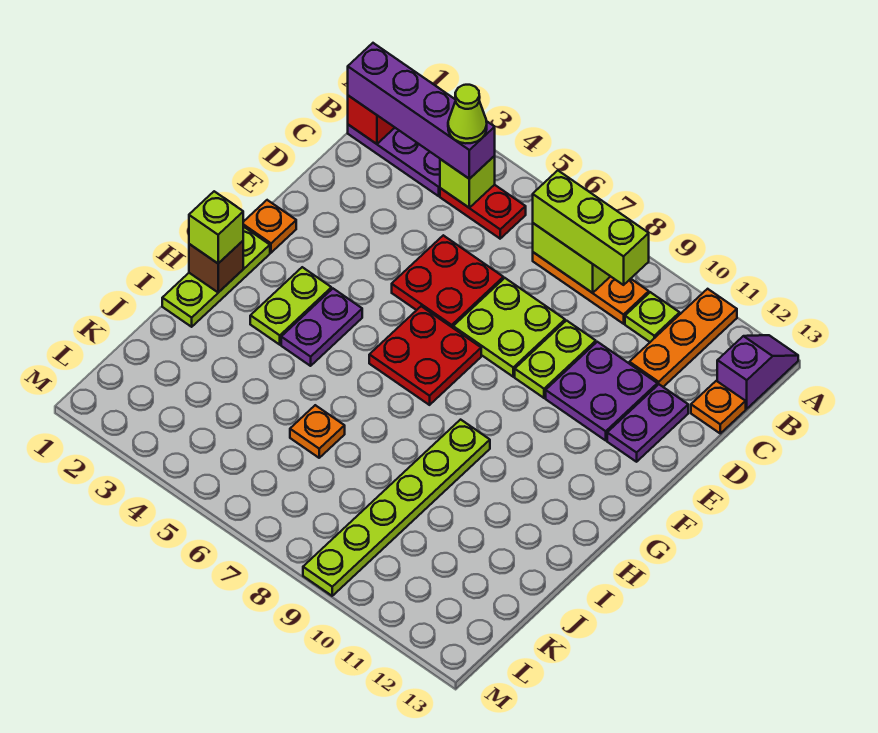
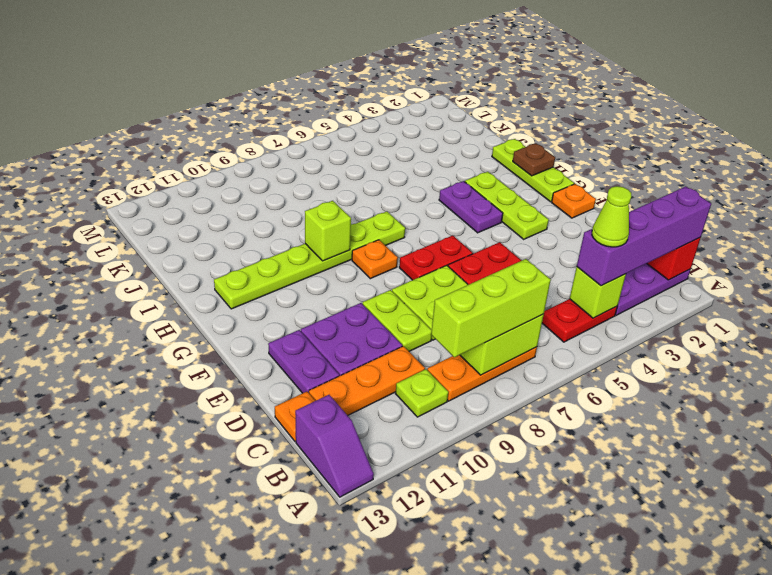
orange plate A11:C11 level 1 -> orange plate C10:C12 level 1
red plate F6:G7 level 1 -> red plate F6:F7 level 1
lime plate G3:H3 level 1 -> lime plate F3:H3 level 1
brown brick H1 level 2 -> brown plate H1 level 2
lime brick H1 level 3 -> lime brick H9 level 2
lime plate H9:M9 level 1 -> lime plate H7:H12 level 1
orange plate J6 level 1 -> orange plate G8 level 1

